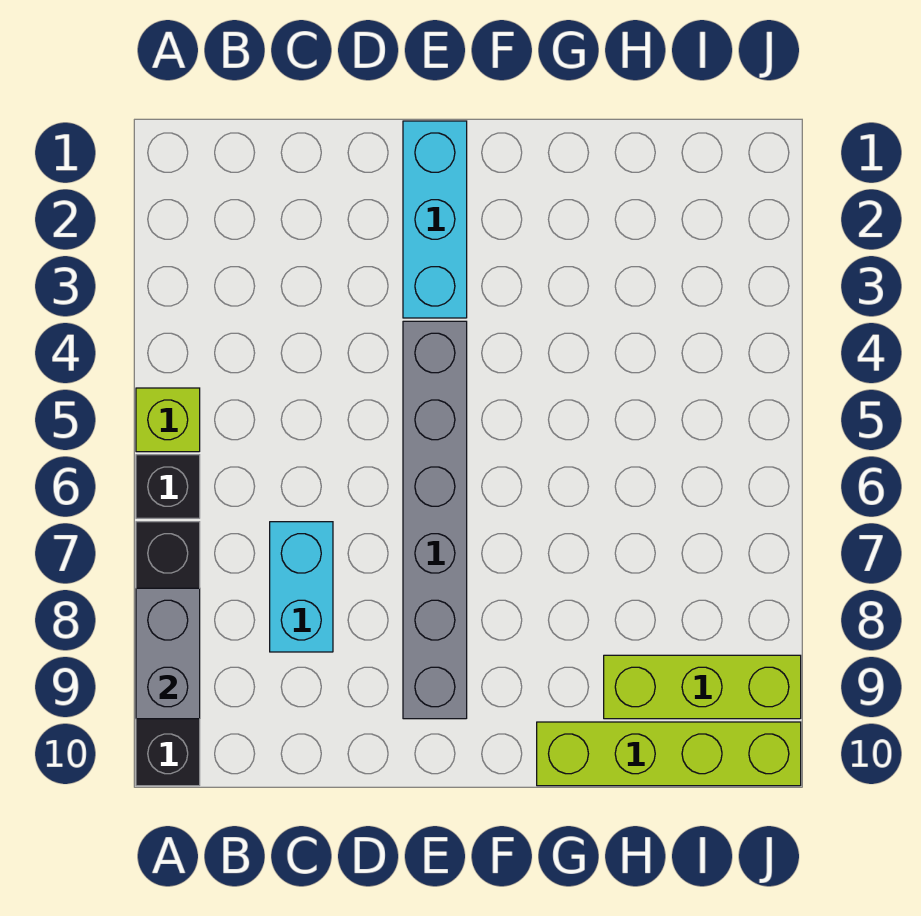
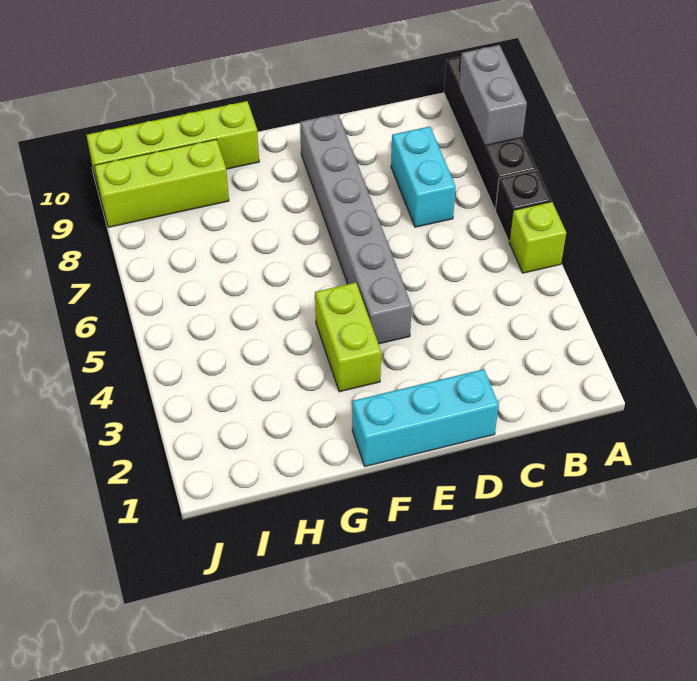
cyan brick E1:E3 level 1 -> cyan brick D1:F1 level 1
none -> lime brick F3:F4 level 1

